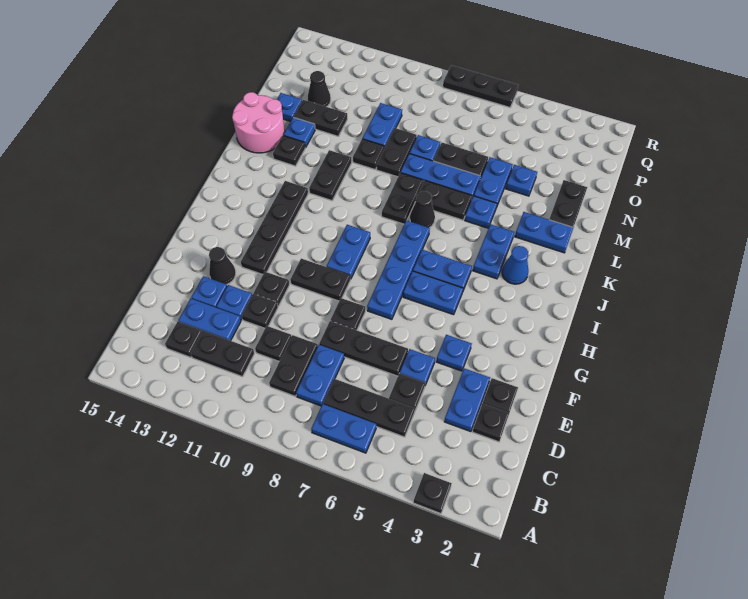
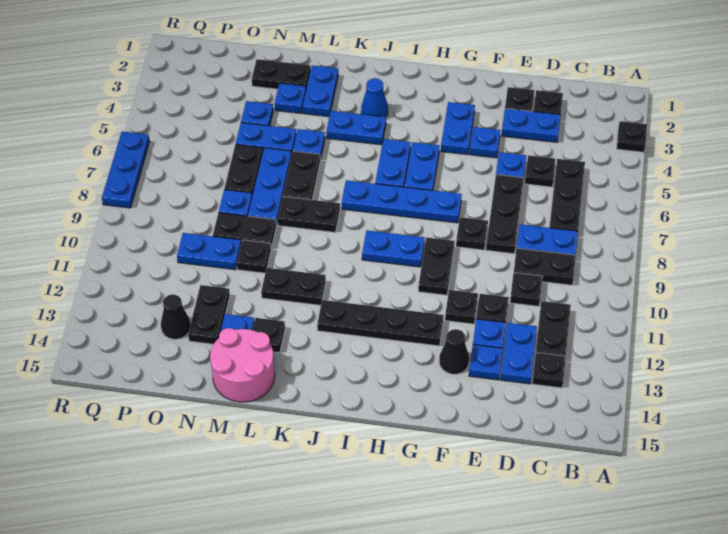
blue plate B6:B7 level 1 -> blue plate G3:G4 level 1
black cone K7 level 1 -> none
blue plate N14 level 1 -> blue plate M3 level 1
black plate R6:R8 level 1 -> blue plate R6:R8 level 1

